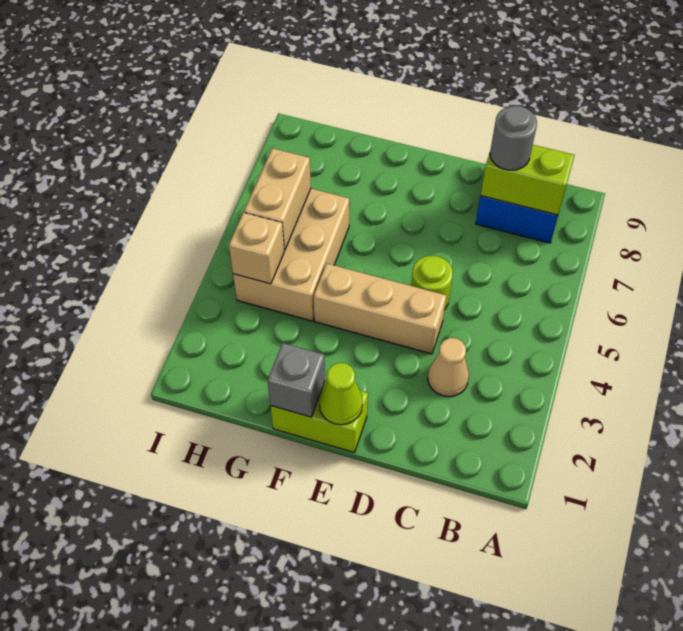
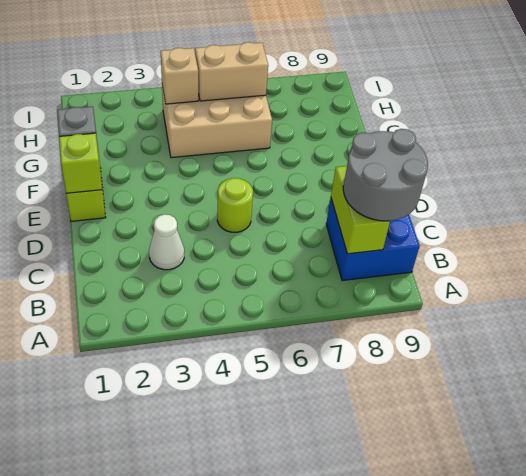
tan cone C3 level 1 -> white cone C3 level 1
grey round brick C8 level 3 -> grey round brick B8:C9 level 3
tan brick D4:F4 level 1 -> none
lime cone E1 level 2 -> lime brick E1 level 2

